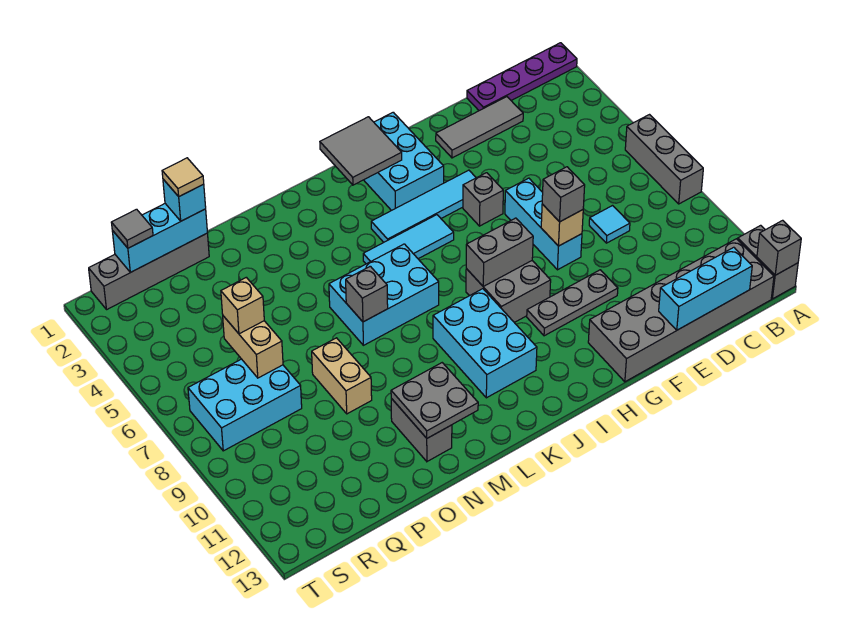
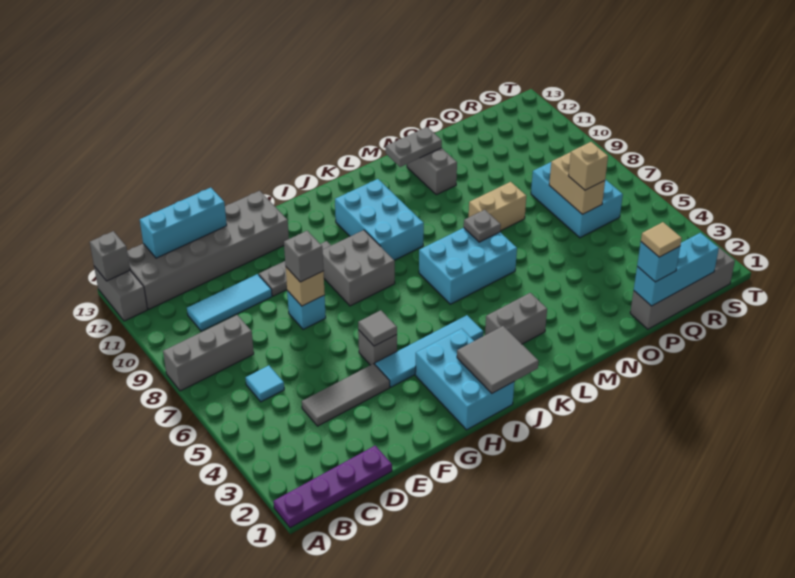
grey brick A6:A8 level 1 -> grey brick A8:C8 level 1
grey tile D2:F2 level 1 -> grey tile D4:F4 level 1
cyan tile D8 level 1 -> cyan tile C6 level 1
cyan brick F6:F8 level 1 -> cyan brick F8 level 1
grey brick H8:I8 level 2 -> grey brick K3:L3 level 1
cyan tile I5:K5 level 1 -> cyan tile C10:E10 level 1
grey brick M7 level 2 -> grey plate M7 level 2
grey plate M11:N12 level 2 -> grey plate M12:N12 level 2
tan brick O8:O9 level 1 -> tan brick N8:O8 level 1
cyan brick Q7:S8 level 1 -> cyan brick Q6:R8 level 1
grey tile R1 level 3 -> grey tile G5 level 2

